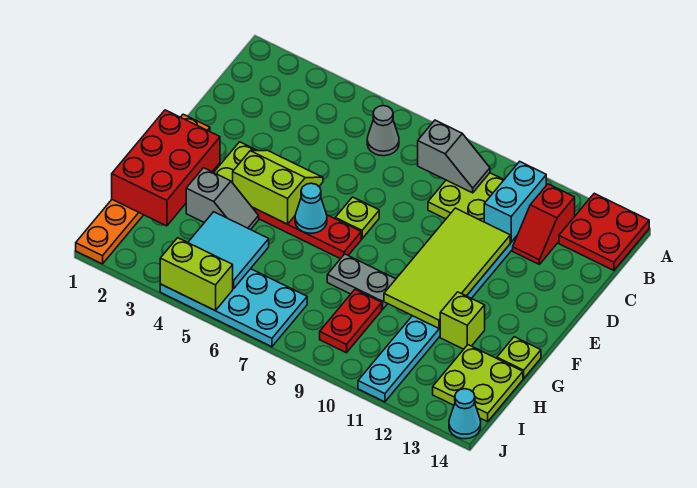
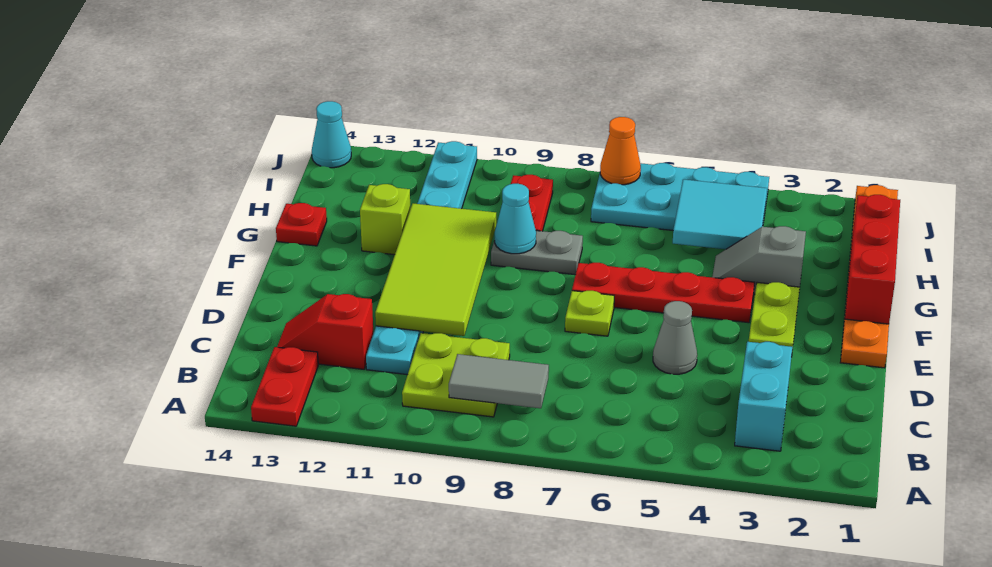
red plate A13:B14 level 1 -> red plate A13:B13 level 1
grey cone B6 level 1 -> grey cone D5 level 1
grey slope B8:B9 level 2 top 8 -> grey tile B8:B9 level 2
cyan brick B11:C11 level 2 -> cyan brick B3:C3 level 1
red slope B12:C12 level 1 top B -> red slope C12:C13 level 1 top 12
lime slope E4:F5 level 2 top F -> none
red brick F1:H2 level 2 -> red brick F1:H1 level 2
cyan cone F6 level 2 -> cyan cone G9 level 2
lime plate G14 level 1 -> red plate G14 level 1
lime plate H13:I14 level 1 -> none
lime brick J4:J5 level 2 -> none
none -> orange cone J7 level 2

